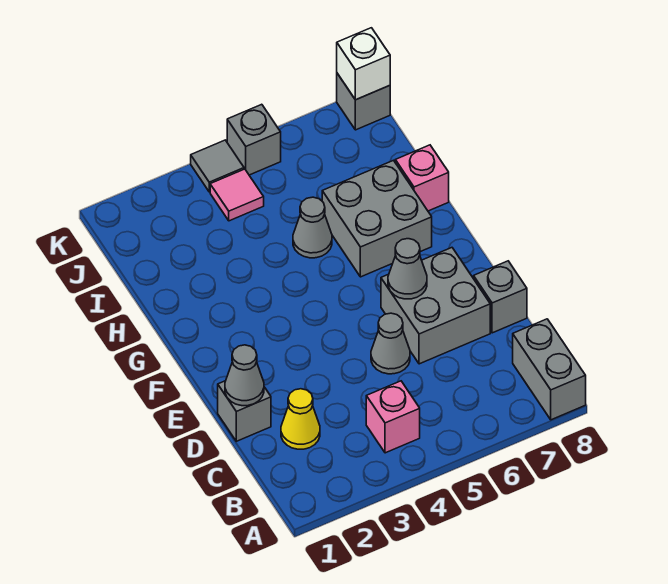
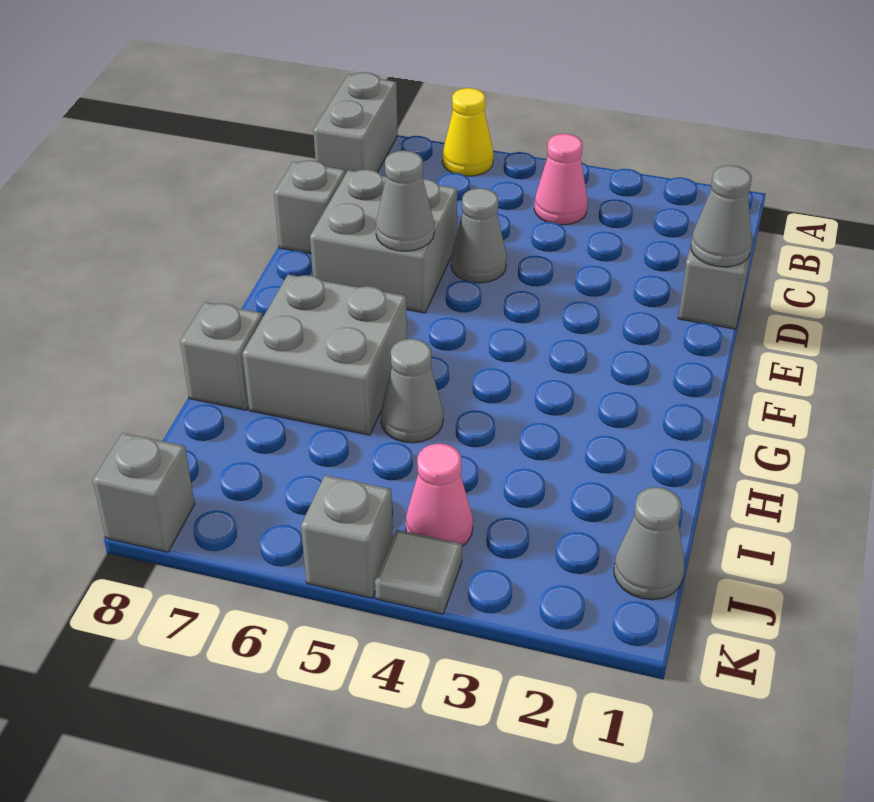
pink brick B4 level 1 -> pink cone B4 level 1
yellow cone C2 level 1 -> yellow cone A6 level 1
pink brick H8 level 1 -> grey brick H8 level 1
none -> grey cone J1 level 1
pink tile J4 level 1 -> pink cone J4 level 1
white brick K8 level 2 -> none

